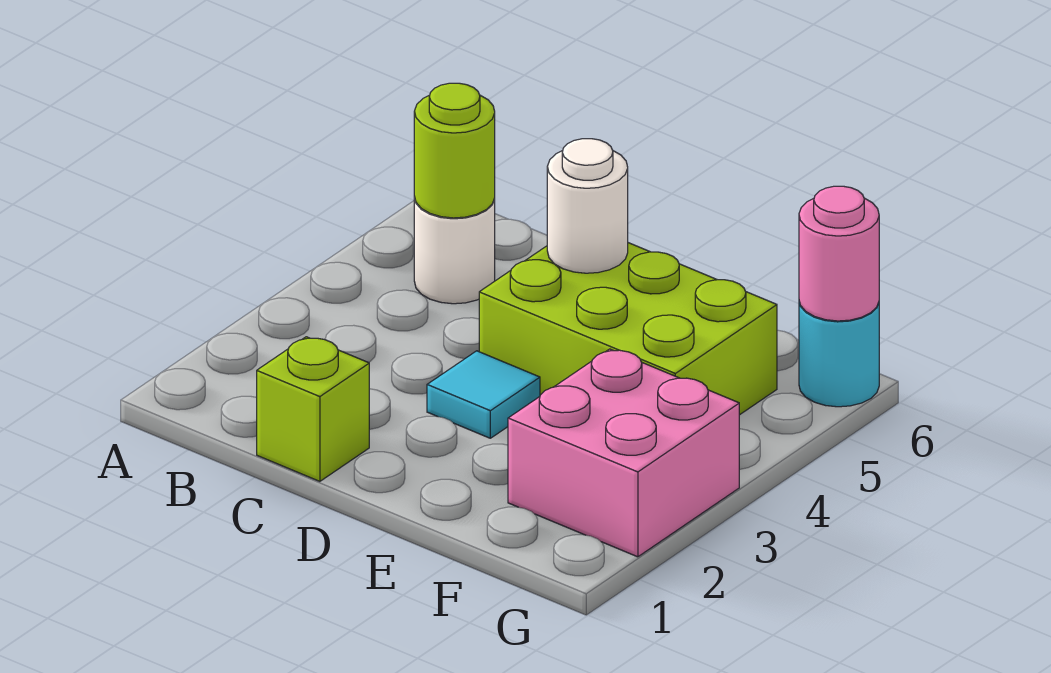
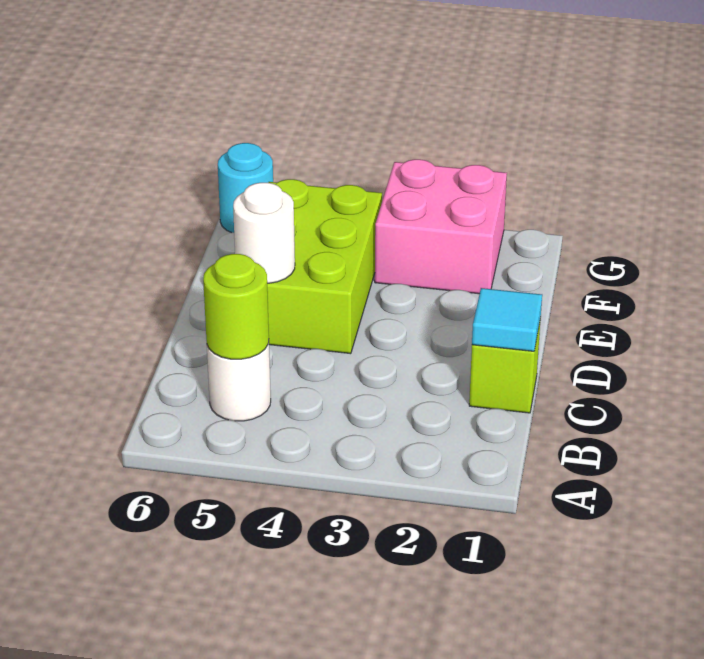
cyan tile D3 level 1 -> cyan tile C1 level 2
pink round brick G6 level 2 -> none

